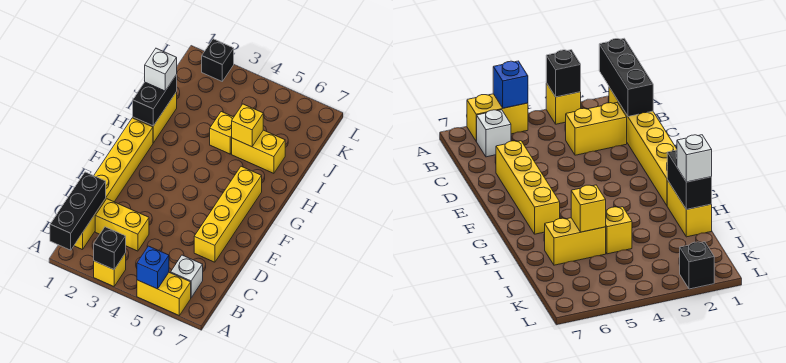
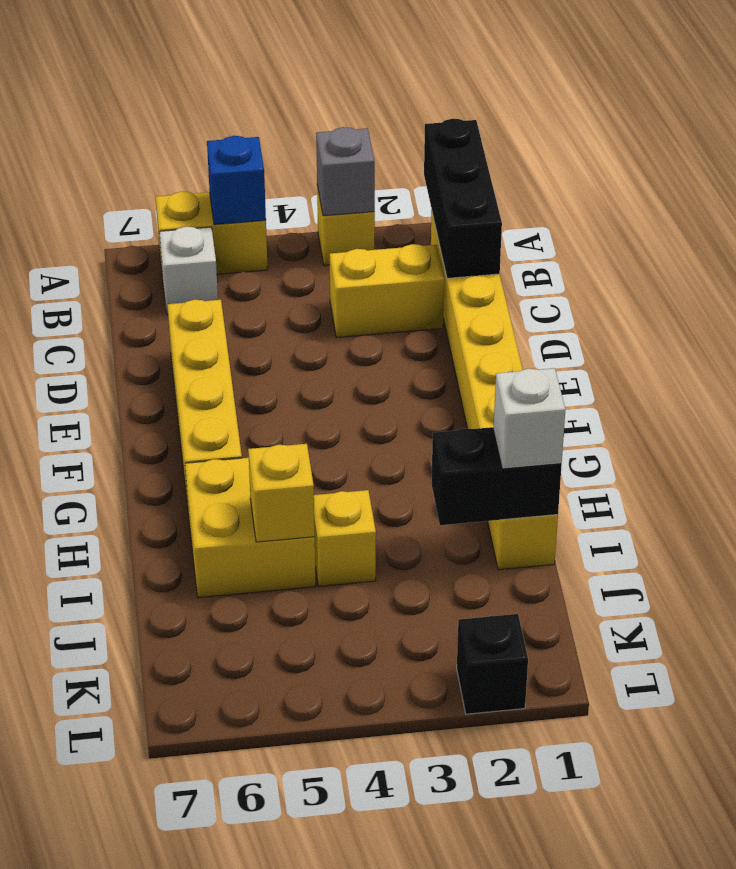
black brick A3 level 2 -> grey brick A3 level 2
black brick H1:I1 level 2 -> black brick I1:I2 level 2
yellow brick I5:I6 level 1 -> yellow brick H5:I6 level 1

